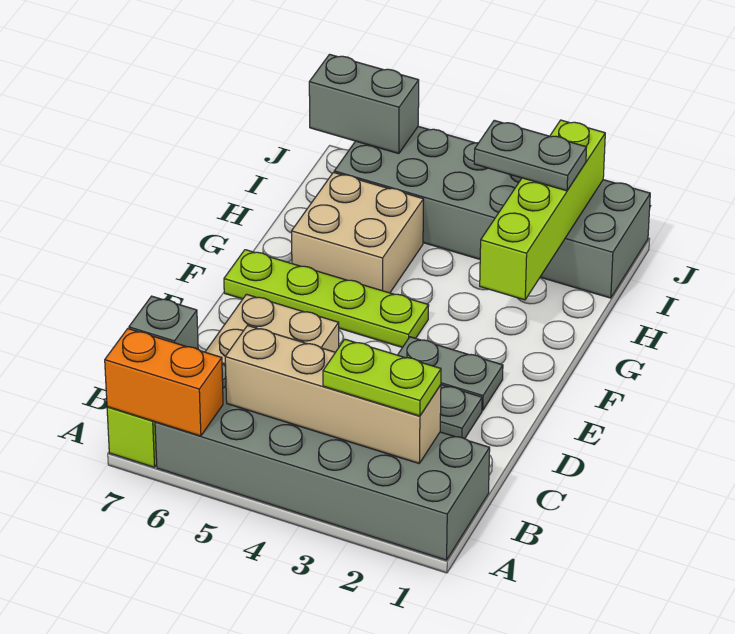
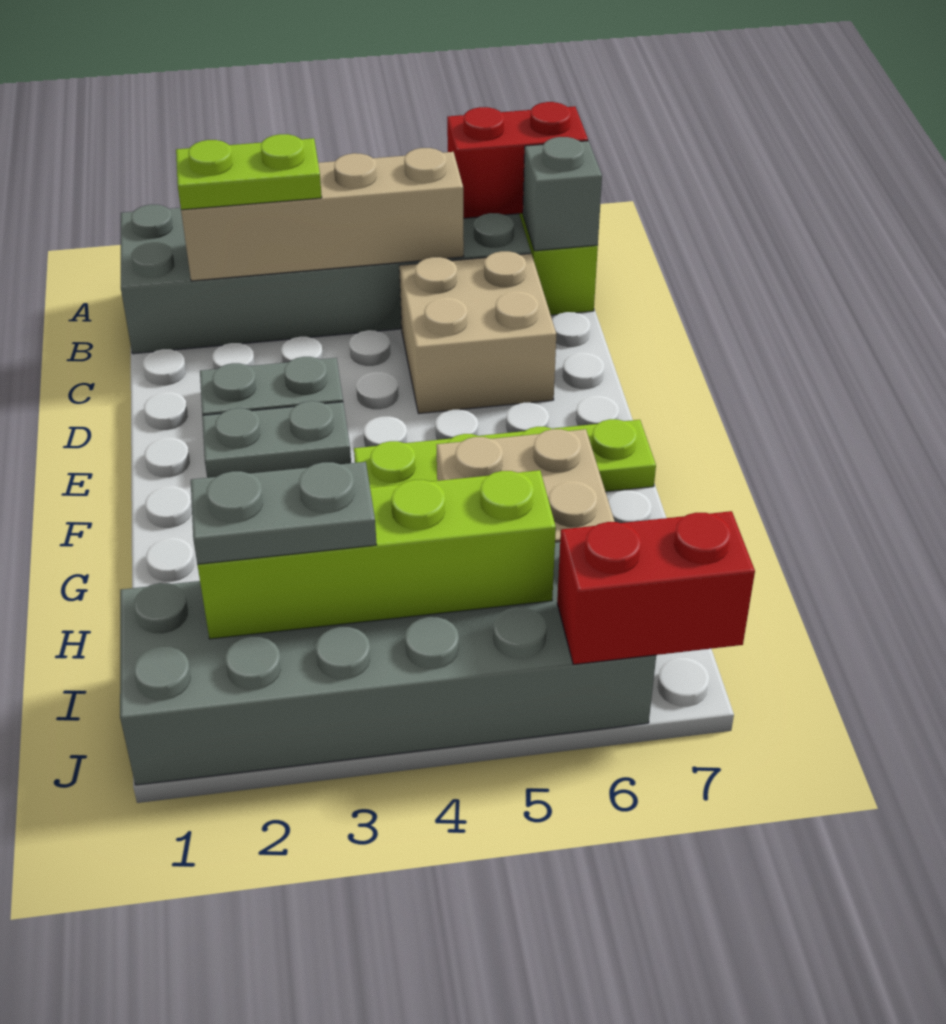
orange brick A6:A7 level 2 -> red brick A6:A7 level 2
lime brick G2:J2 level 2 -> lime brick I2:I5 level 2
grey brick J6:J7 level 2 -> red brick J6:J7 level 2

